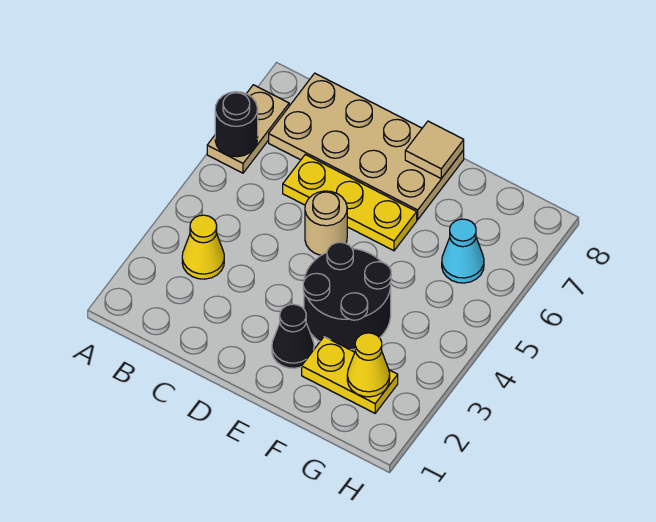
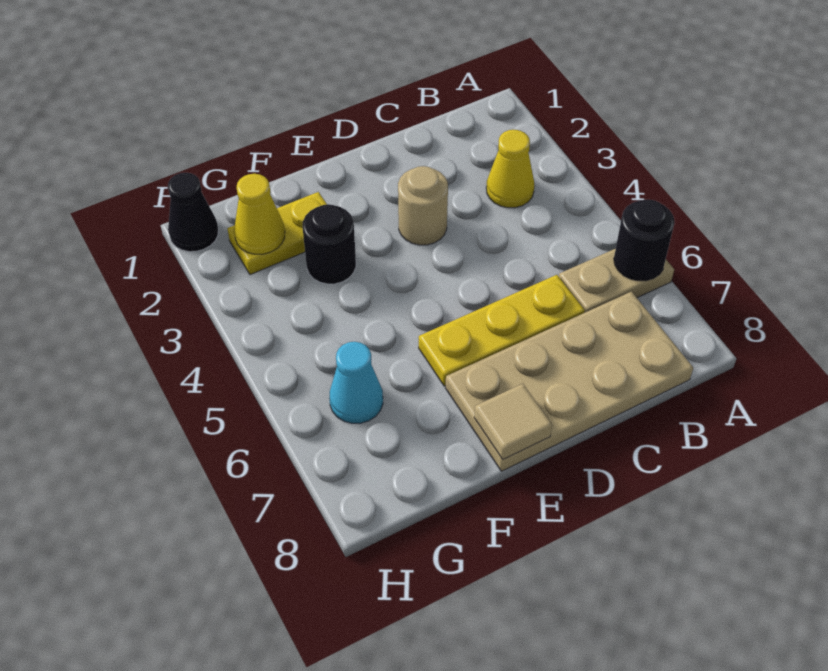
tan plate A6:A7 level 1 -> tan plate A6:B6 level 1
tan round brick D5 level 1 -> tan round brick D3 level 1
black cone E2 level 1 -> black cone H1 level 1
black round brick E3:F4 level 1 -> black round brick F3 level 1

